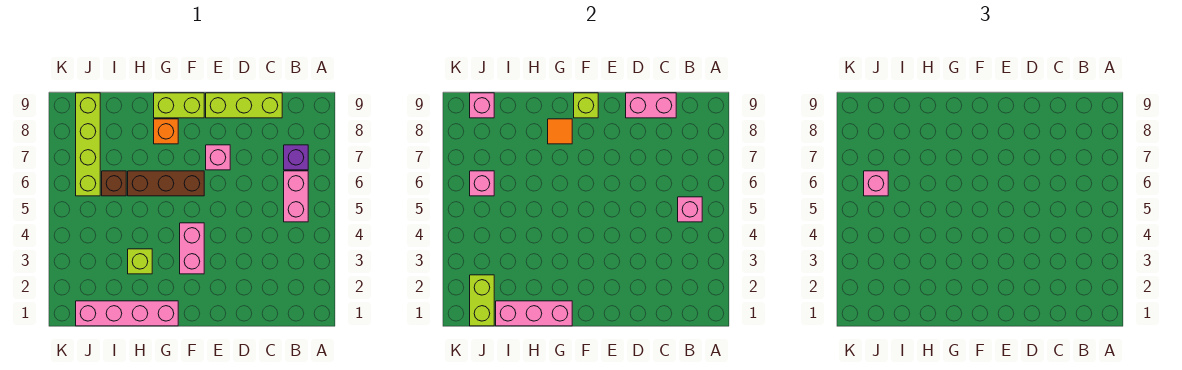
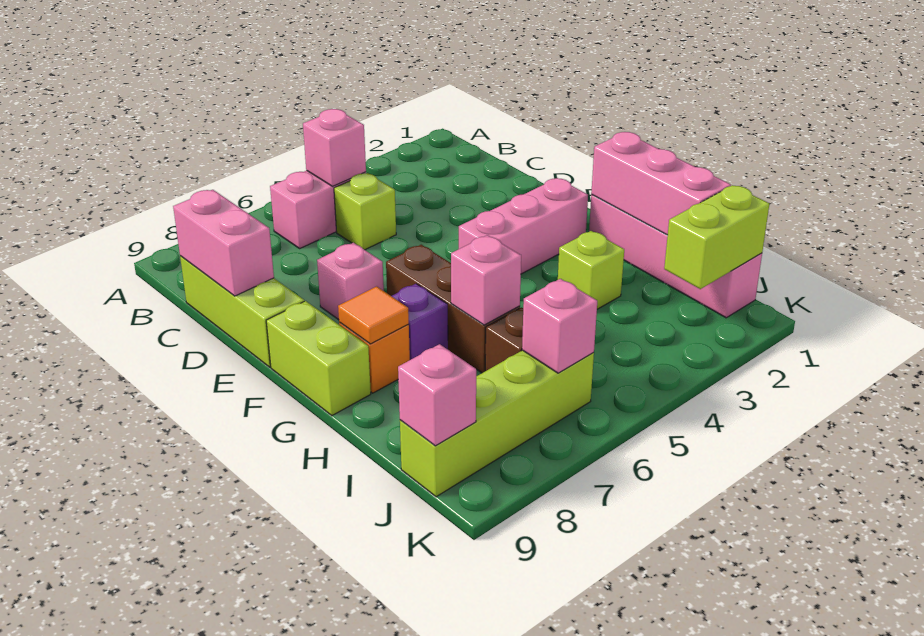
purple brick B7 level 1 -> purple brick G7 level 1
pink brick F3:F4 level 1 -> pink brick F2:F4 level 1
lime brick F9 level 2 -> lime brick C5 level 1
pink brick J6 level 3 -> pink brick H6 level 2

